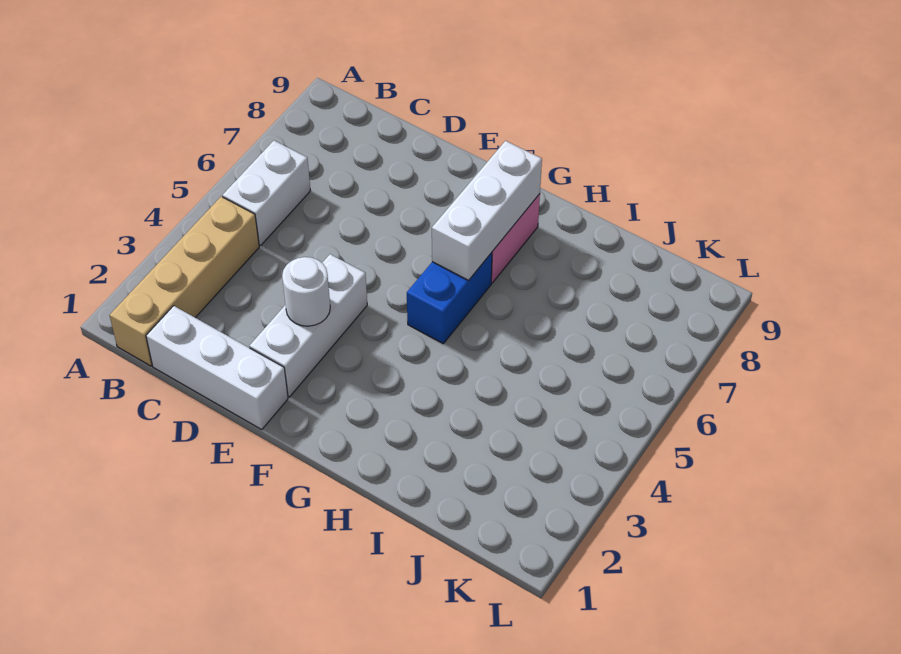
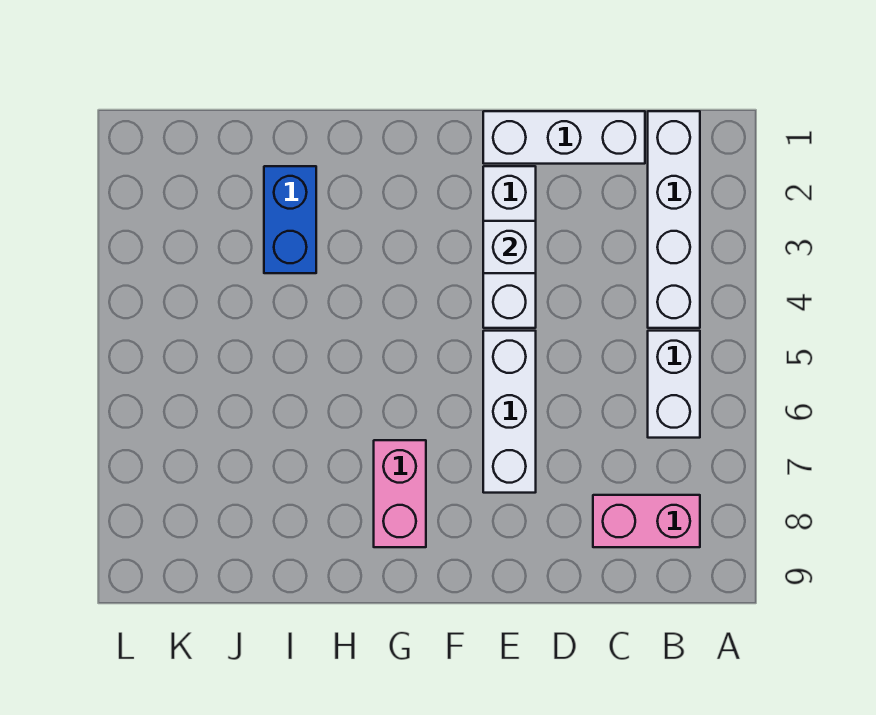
tan brick B1:B4 level 1 -> white brick B1:B4 level 1
none -> pink brick B8:C8 level 1
white round brick E3 level 2 -> white brick E3 level 2
blue brick G5:G6 level 1 -> blue brick I2:I3 level 1
white brick G6:G8 level 2 -> white brick E5:E7 level 1

